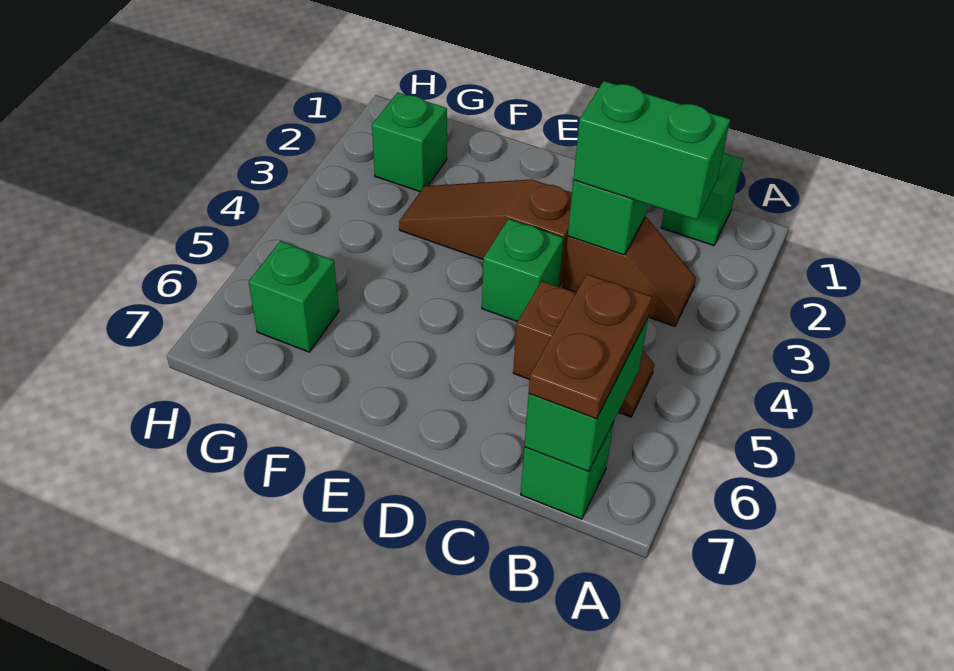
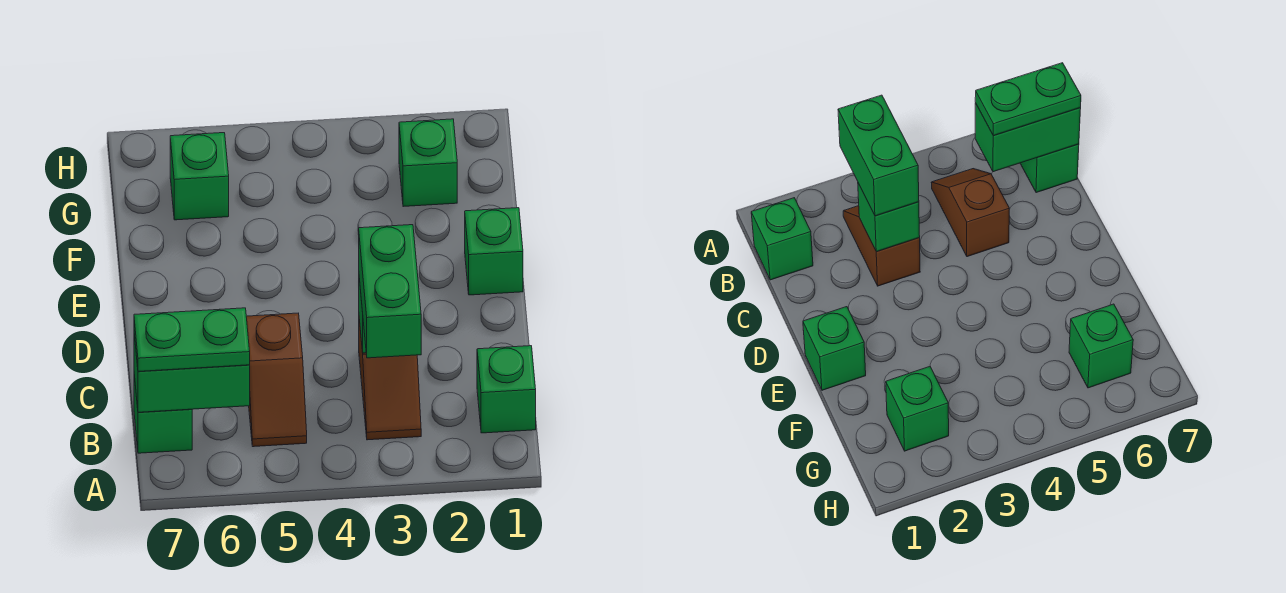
brown plate B6:B7 level 3 -> green plate B6:B7 level 3
brown slope D3:F3 level 1 top D -> none
green brick D4 level 1 -> green brick E1 level 1

